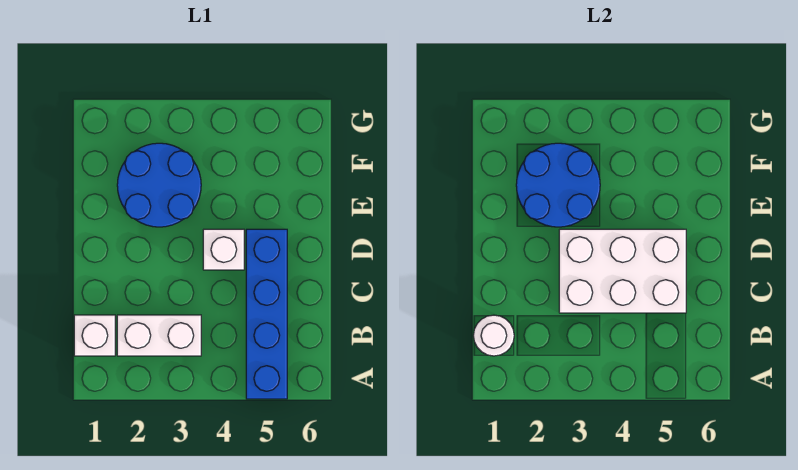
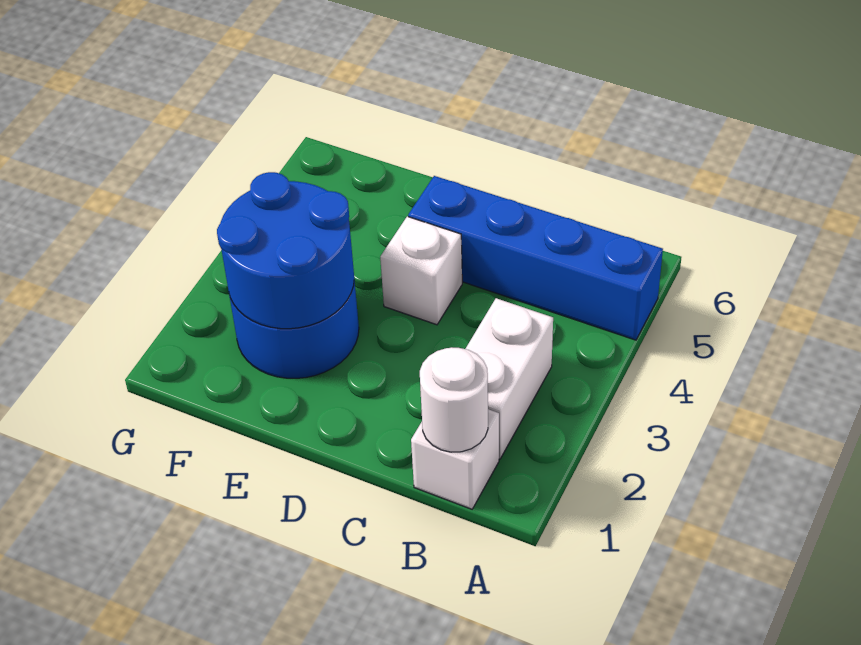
white brick C3:D5 level 2 -> none

